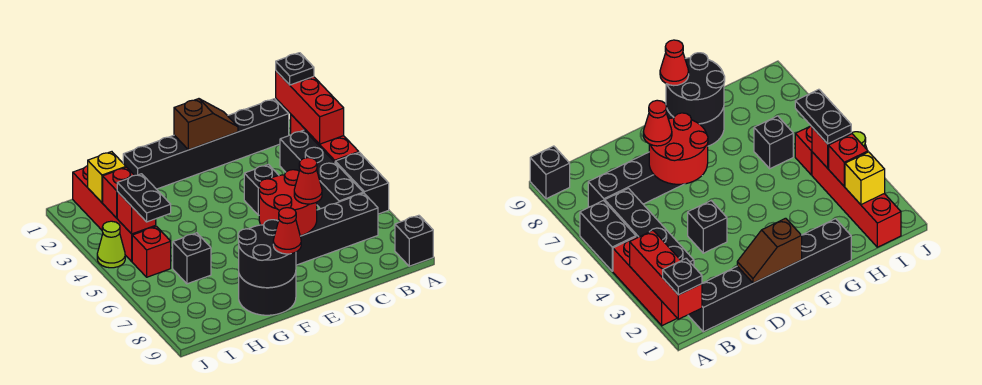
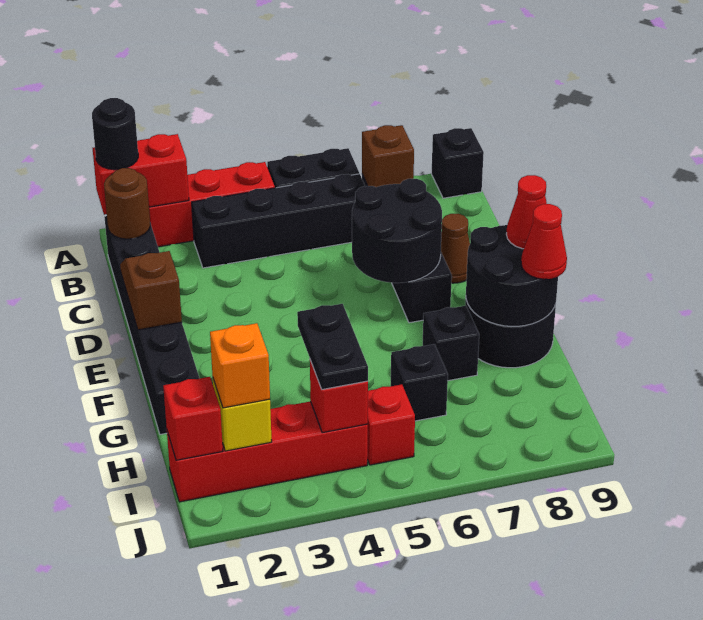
red brick A1:A3 level 2 -> red brick A1:A2 level 2
black plate A1 level 3 -> black round brick A1 level 3
none -> brown round brick B1 level 2
none -> brown brick B7 level 2
black brick D4 level 1 -> black brick G7 level 1
red round brick D6:E7 level 2 -> black round brick D6:E7 level 2
red cone D7 level 3 -> red cone G9 level 3
none -> brown cone D8 level 1
none -> orange brick I2 level 3
red brick I3 level 2 -> red brick I1 level 2
black plate I4:I5 level 3 -> black plate H4:I4 level 3
lime cone J4 level 1 -> none

